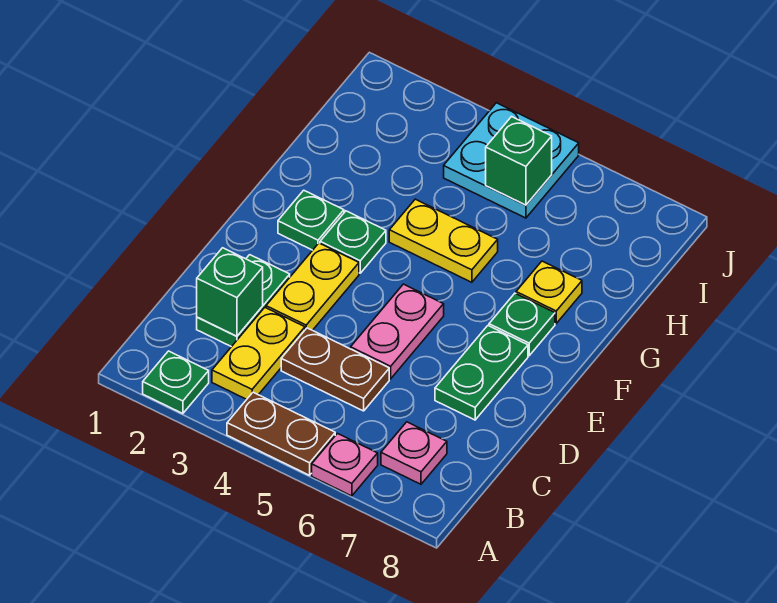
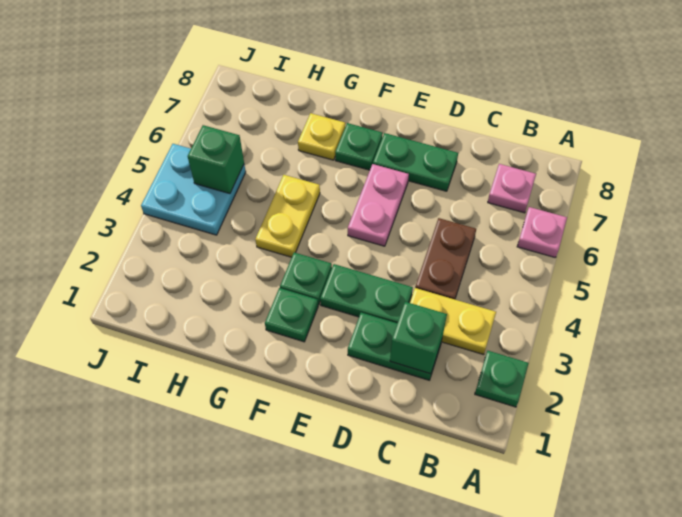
brown plate A4:A5 level 1 -> none
yellow plate D3:E3 level 1 -> green plate D3:E3 level 1
pink plate D5:E5 level 1 -> pink plate E5:E6 level 1

